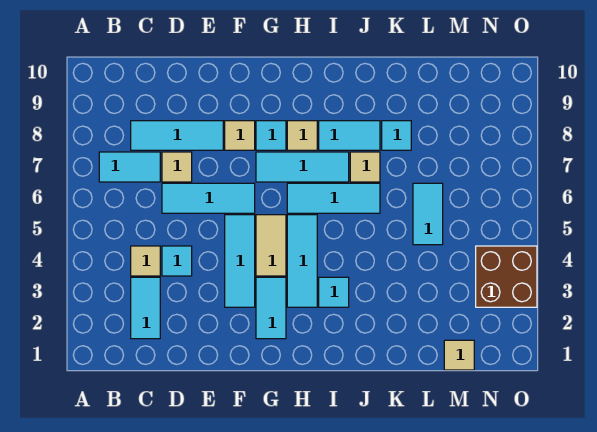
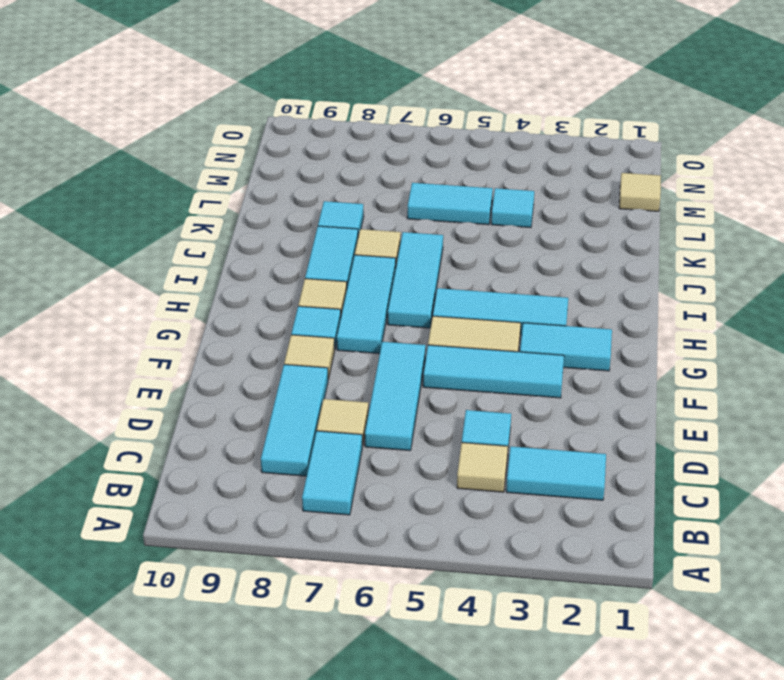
cyan tile I3 level 1 -> cyan tile L4 level 1
brown brick N3:O4 level 1 -> none

